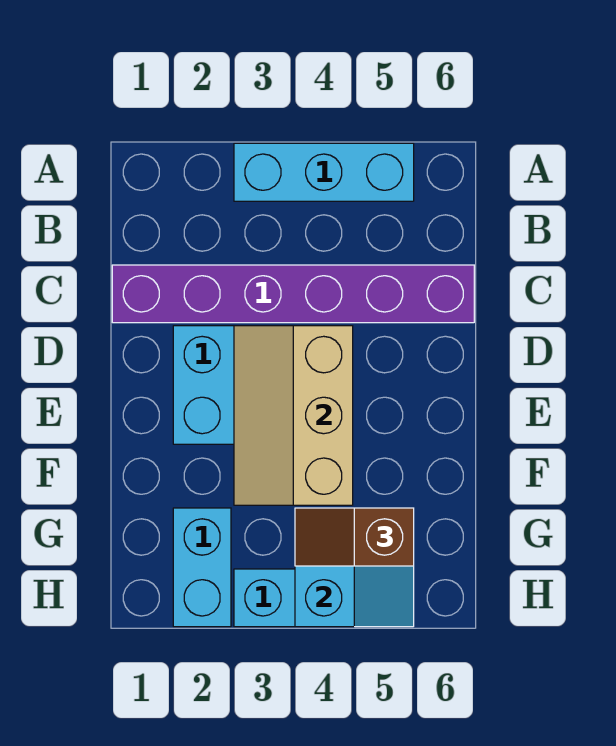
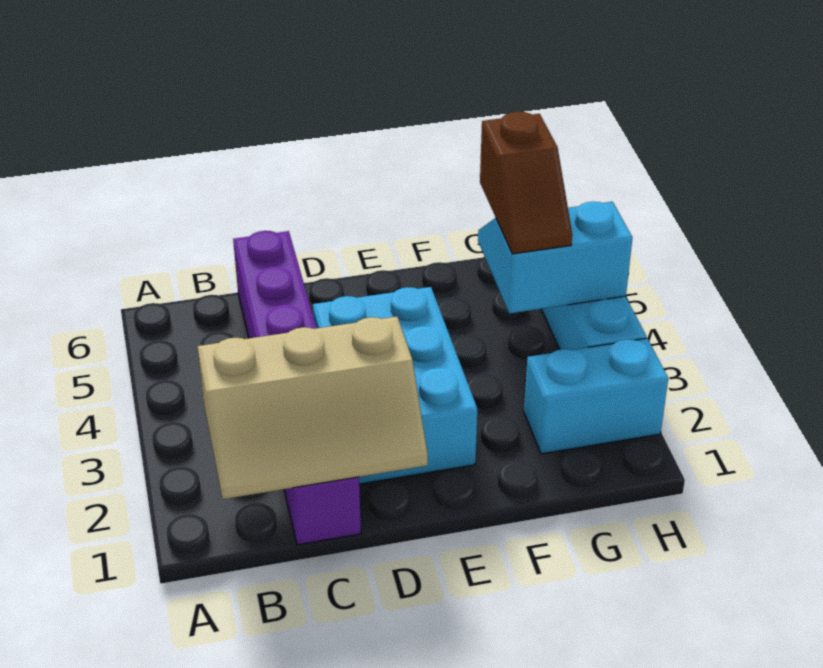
cyan brick A3:A5 level 1 -> none
tan slope D3:F4 level 2 top 4 -> tan slope B1:D2 level 2 top 2

